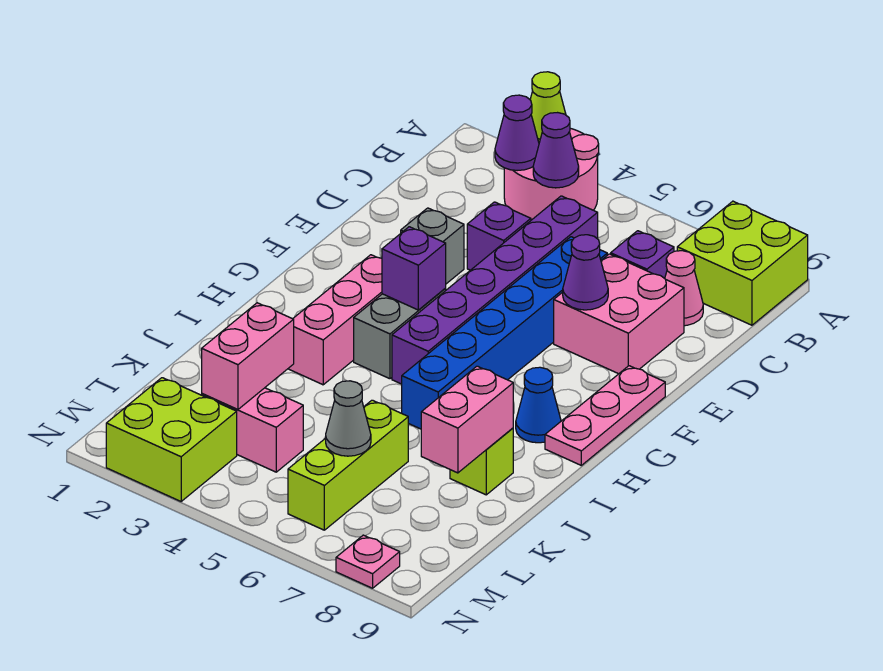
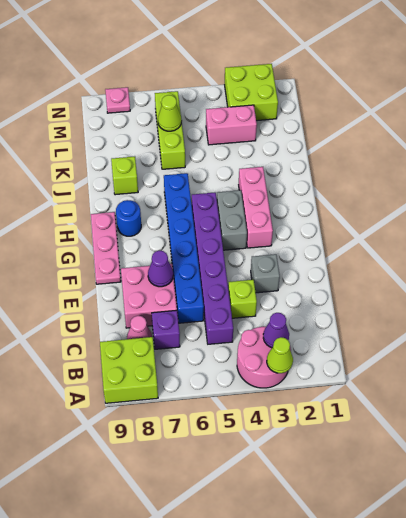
purple cone B4 level 2 -> none
purple brick D4 level 1 -> lime brick D4 level 1
purple brick G4 level 2 -> none
blue cone H8 level 1 -> blue round brick H8 level 1
pink brick J8:K8 level 2 -> none
pink brick K3:L3 level 2 -> none
grey cone L6 level 2 -> lime cone L6 level 2

